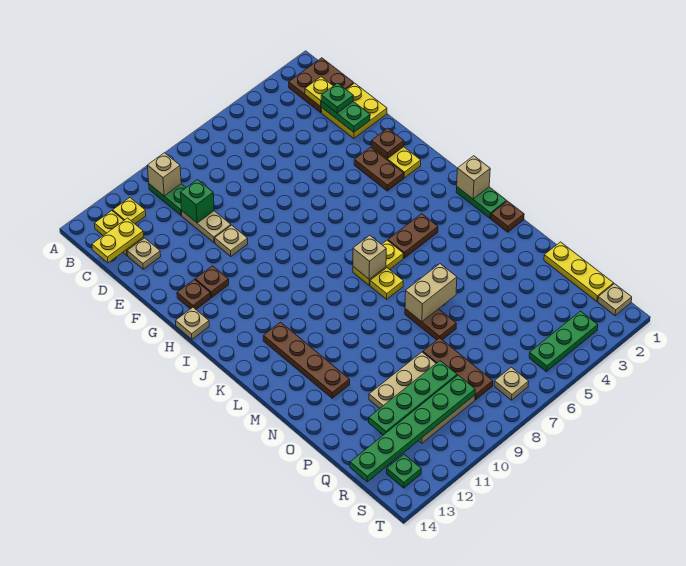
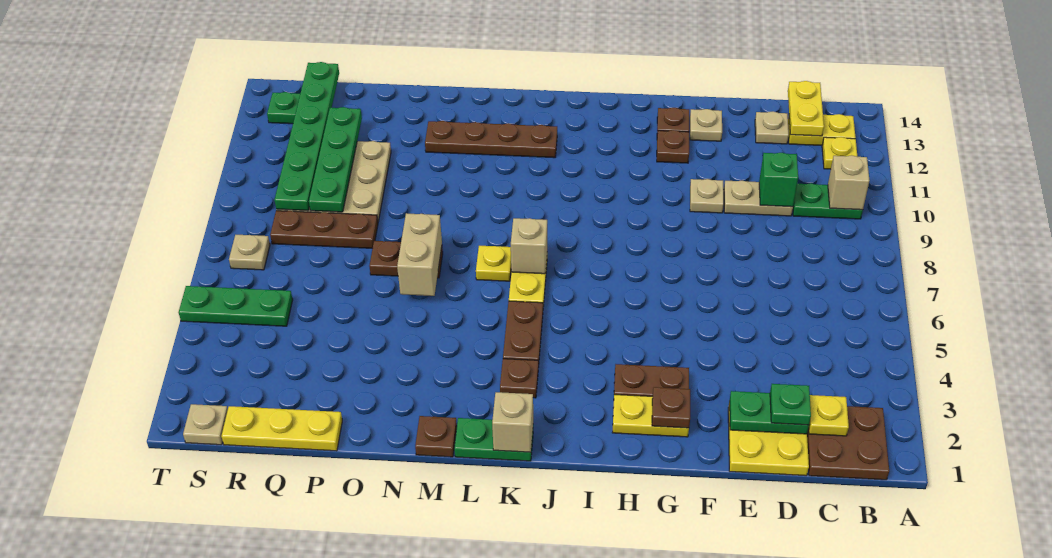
tan plate H14 level 1 -> tan plate F13 level 1
none -> brown plate K3 level 1
green plate S3:S5 level 1 -> green plate R5:T5 level 1

